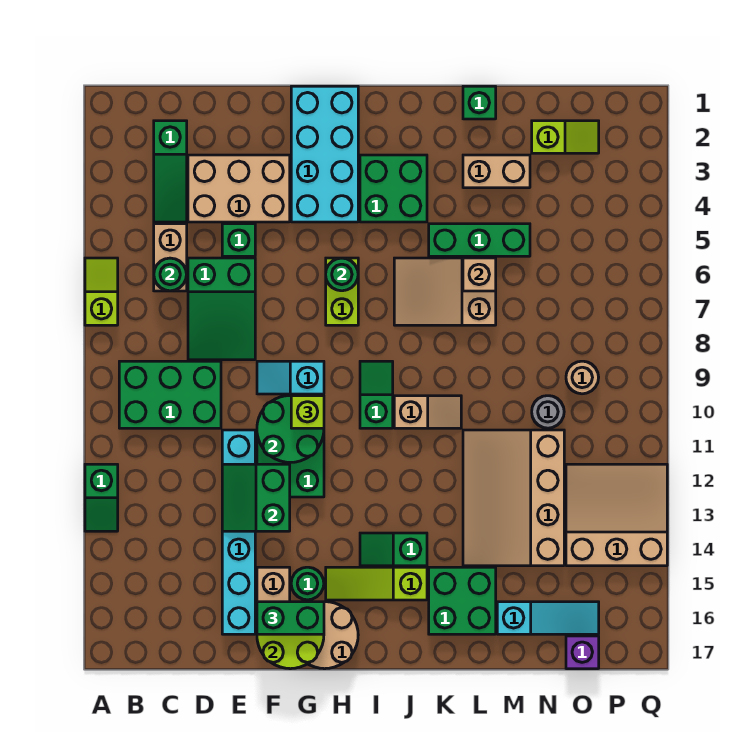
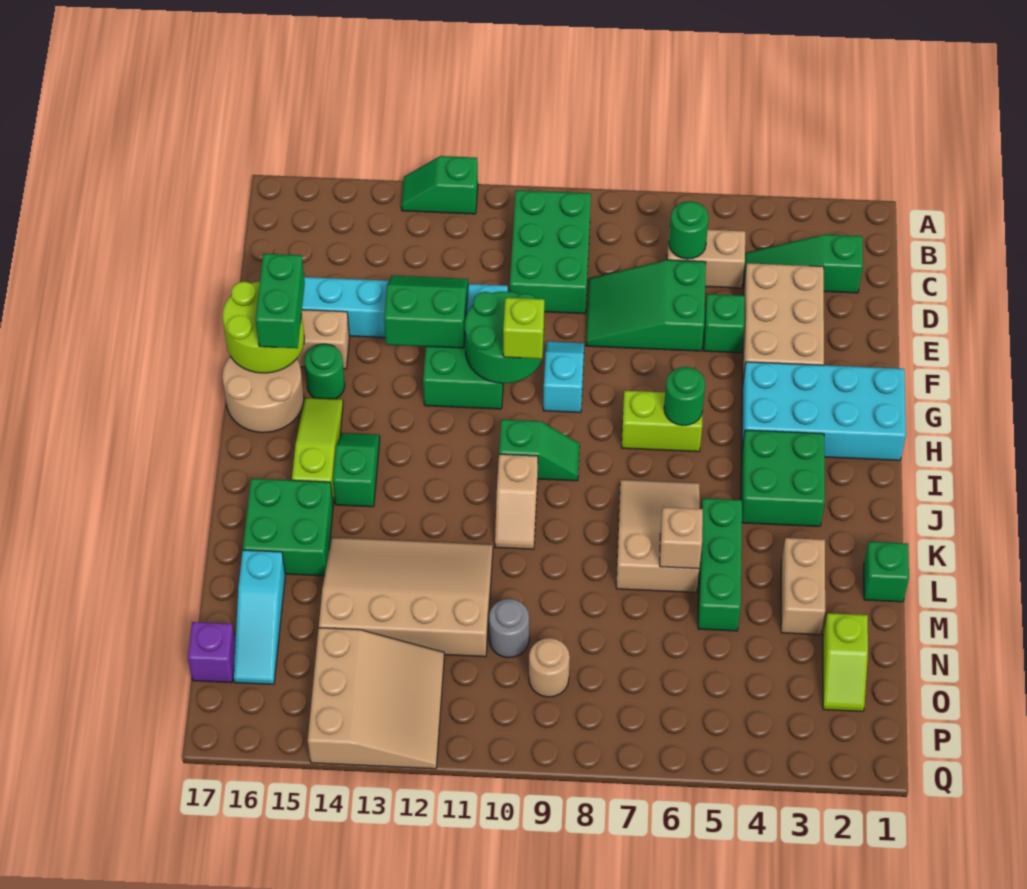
lime slope A6:A7 level 1 top 7 -> none

